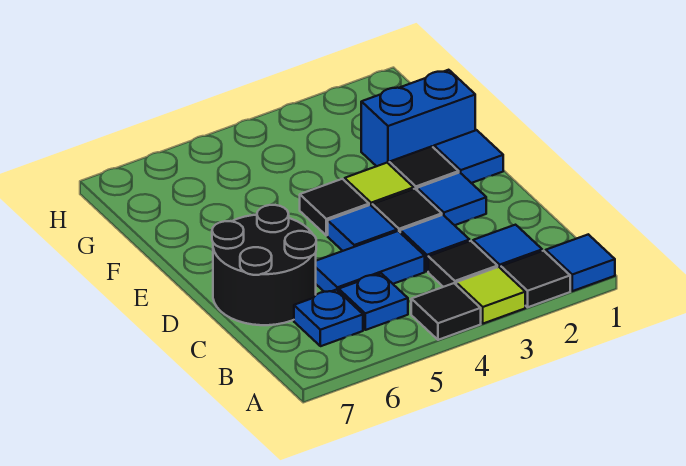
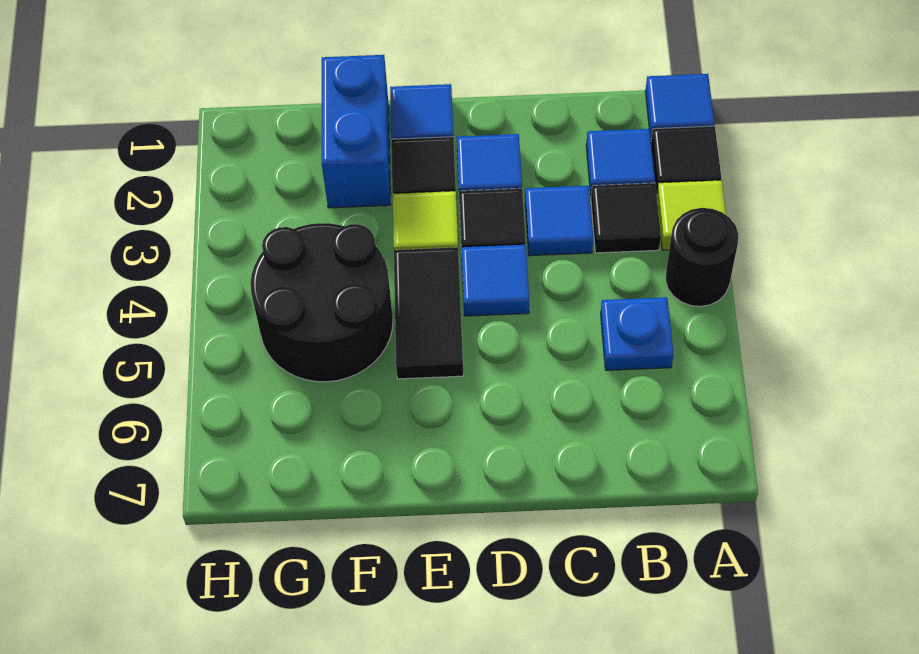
black tile A4 level 1 -> black round brick A4 level 1
blue plate B6 level 1 -> none
blue tile C4:C5 level 1 -> none
black round brick C6:D7 level 1 -> black round brick F4:G5 level 1
black tile E4 level 1 -> black tile E4:E5 level 1

